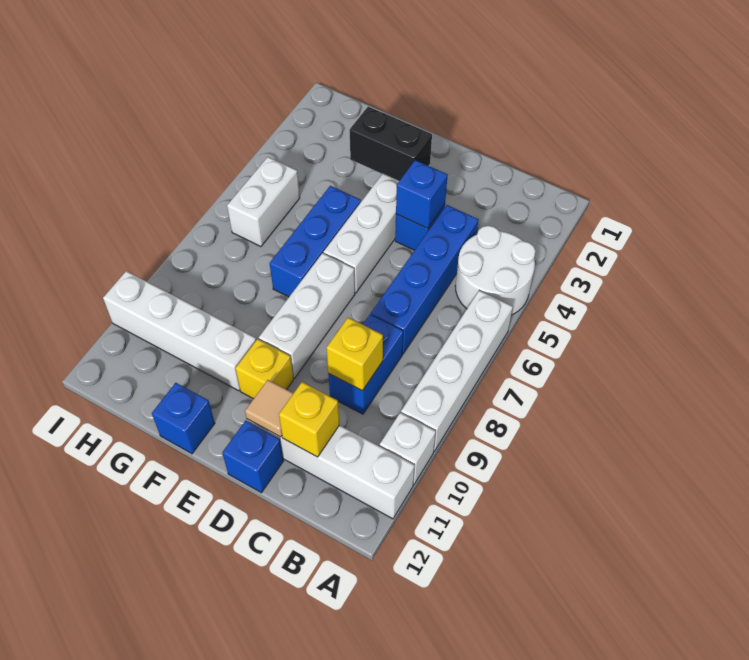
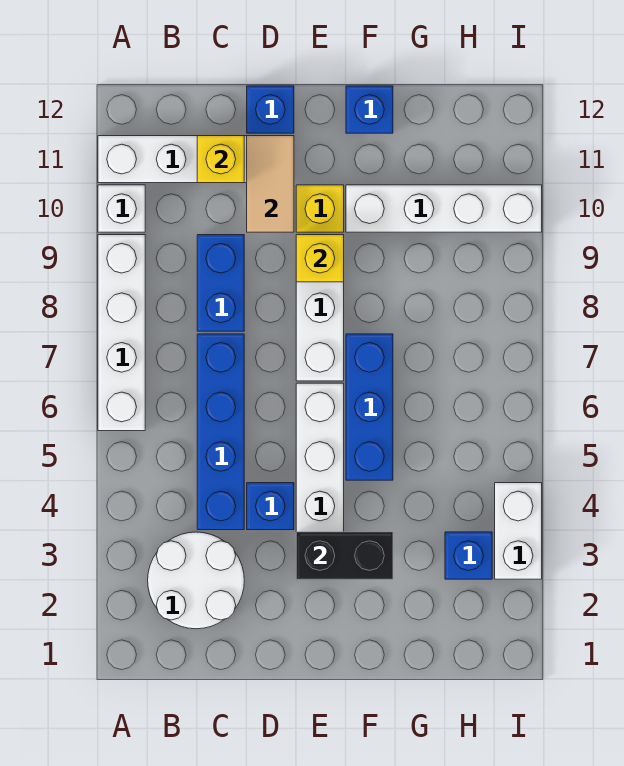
white round brick A4:B5 level 1 -> white round brick B2:C3 level 1
yellow brick C9 level 2 -> yellow brick E9 level 2
blue brick D4 level 2 -> blue brick H3 level 1
tan tile D11 level 2 -> tan tile D10:D11 level 2
white brick H5:H6 level 1 -> white brick I3:I4 level 1

